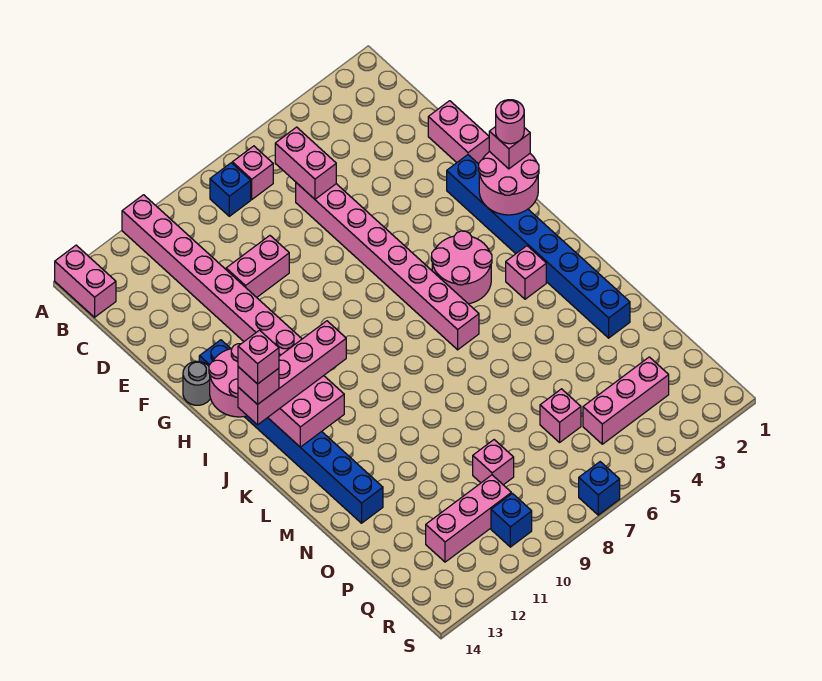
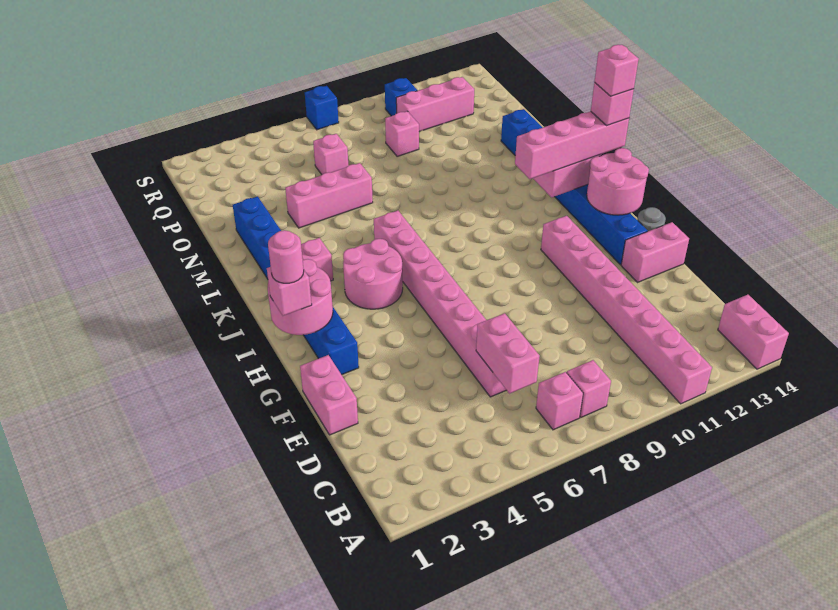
blue brick B8 level 1 -> pink brick B8 level 1
pink brick E9:E10 level 1 -> pink brick F13:F14 level 1
pink brick Q3:Q5 level 1 -> pink brick N4:N6 level 1

